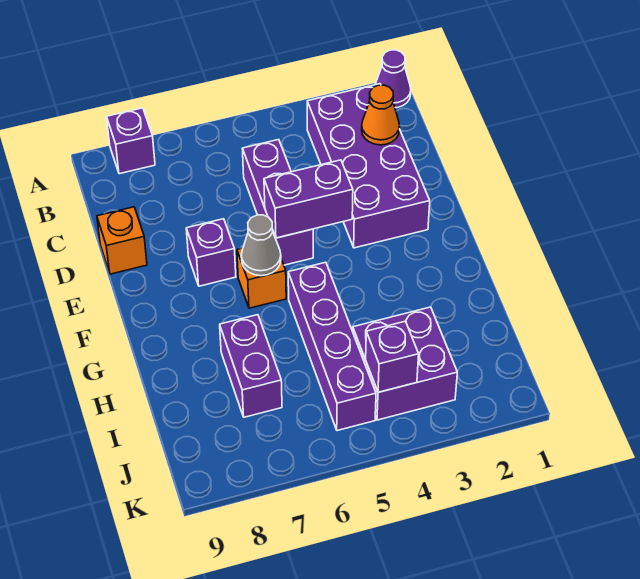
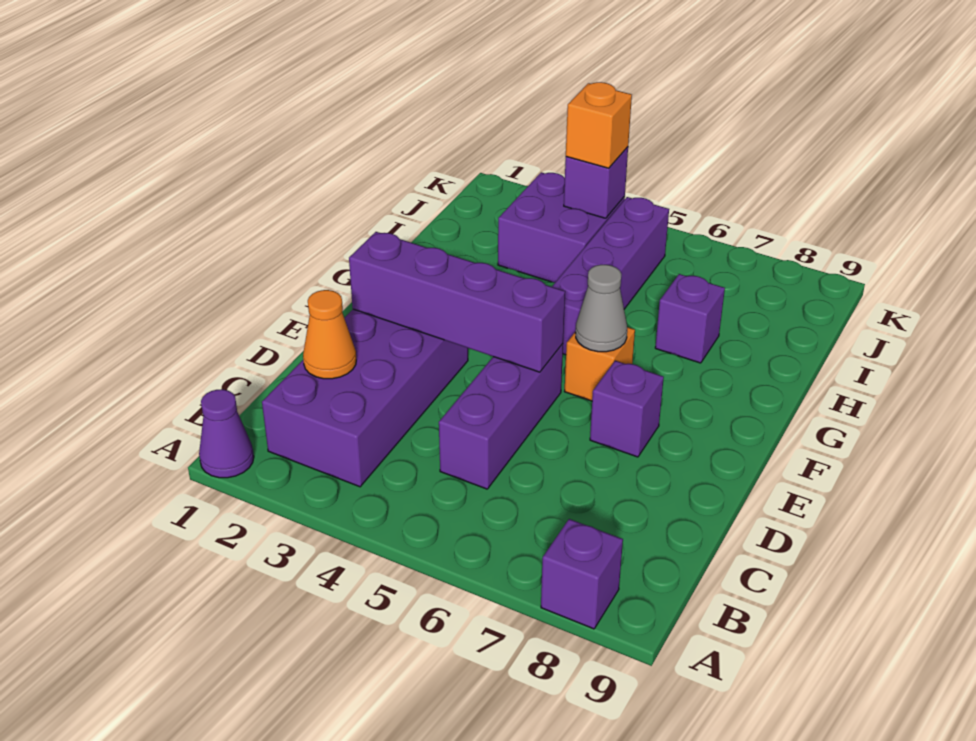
orange brick D9 level 1 -> orange brick J4 level 3
purple brick E4:E5 level 2 -> purple brick E2:E5 level 2
purple brick H7:I7 level 1 -> purple brick H7 level 1

